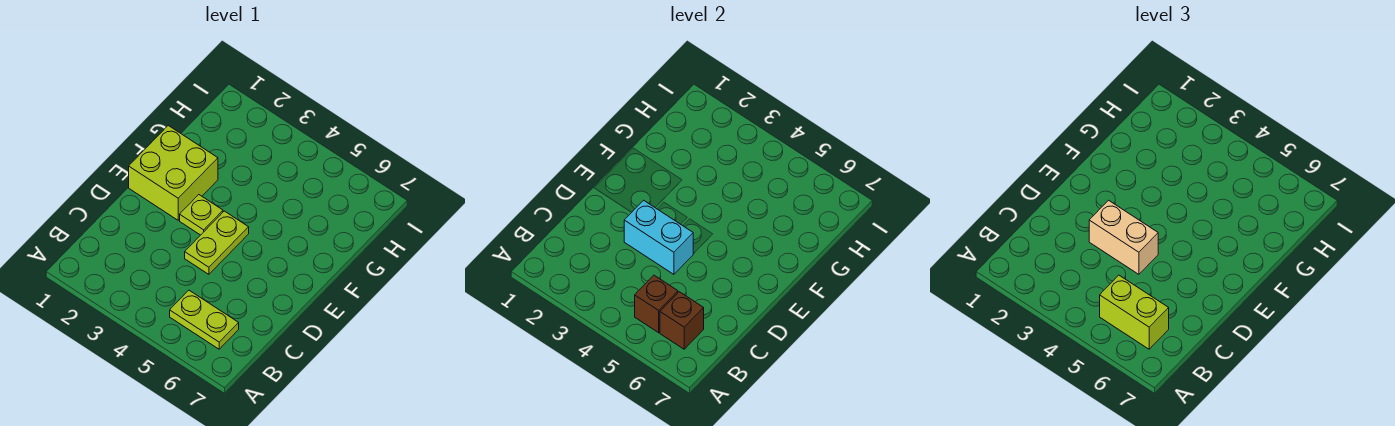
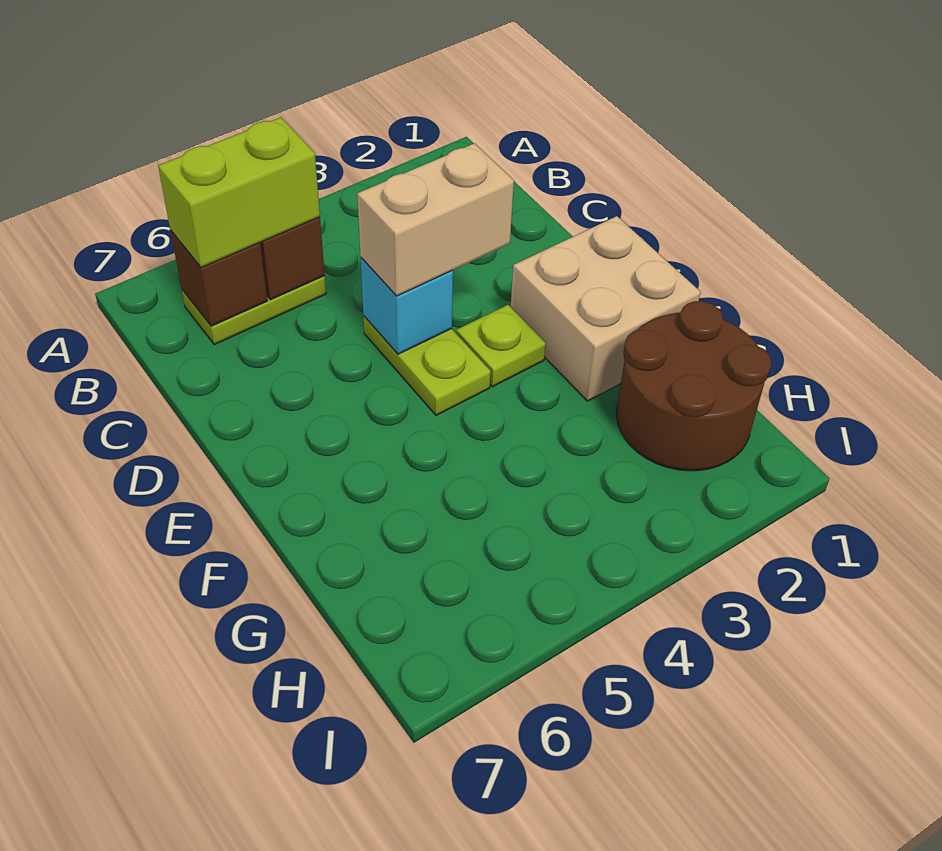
cyan brick D3:D4 level 2 -> cyan brick D4 level 2
lime brick E1:F2 level 1 -> tan brick E1:F2 level 1
none -> brown round brick G1:H2 level 1

